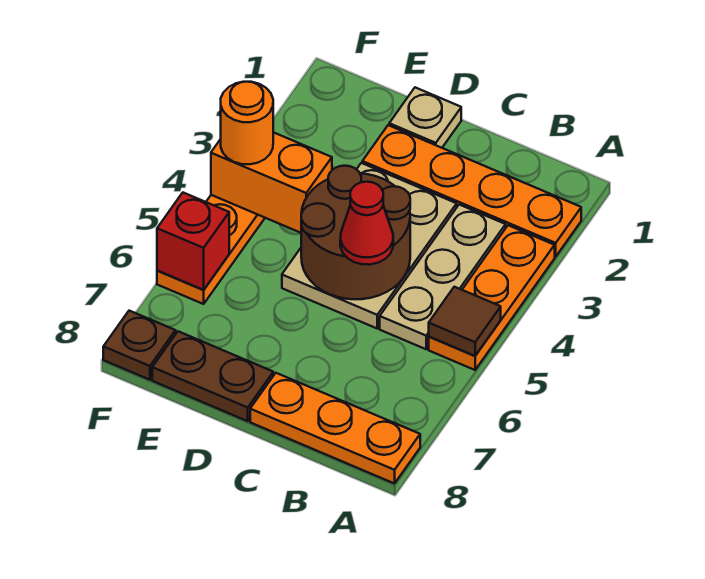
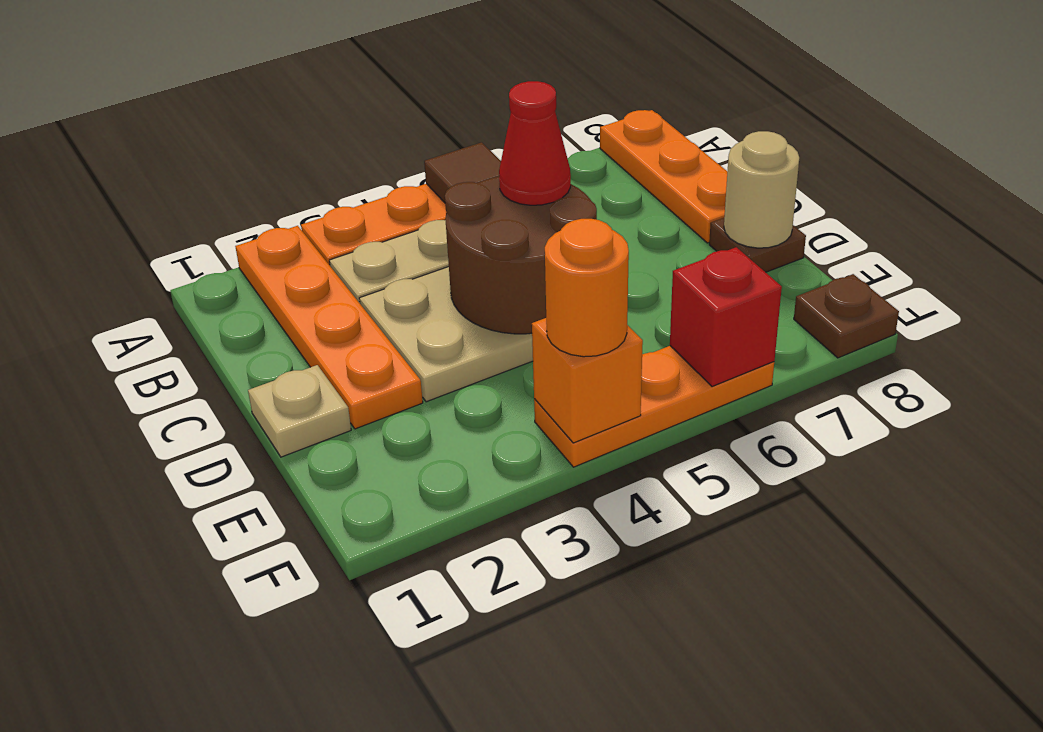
brown plate D8:E8 level 1 -> brown plate D8 level 1
none -> tan round brick D8 level 2
orange brick E4:F4 level 2 -> orange brick F4 level 2

